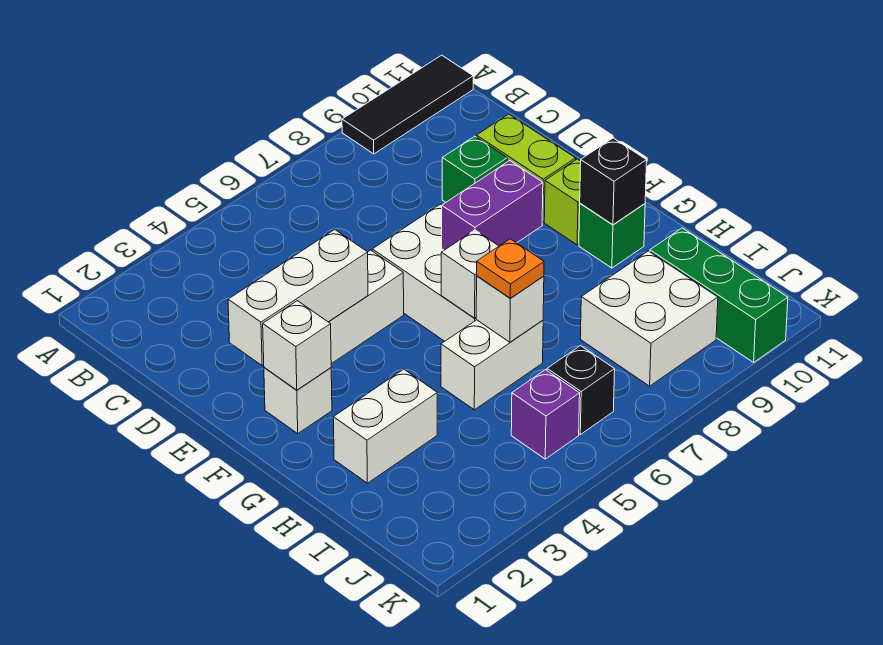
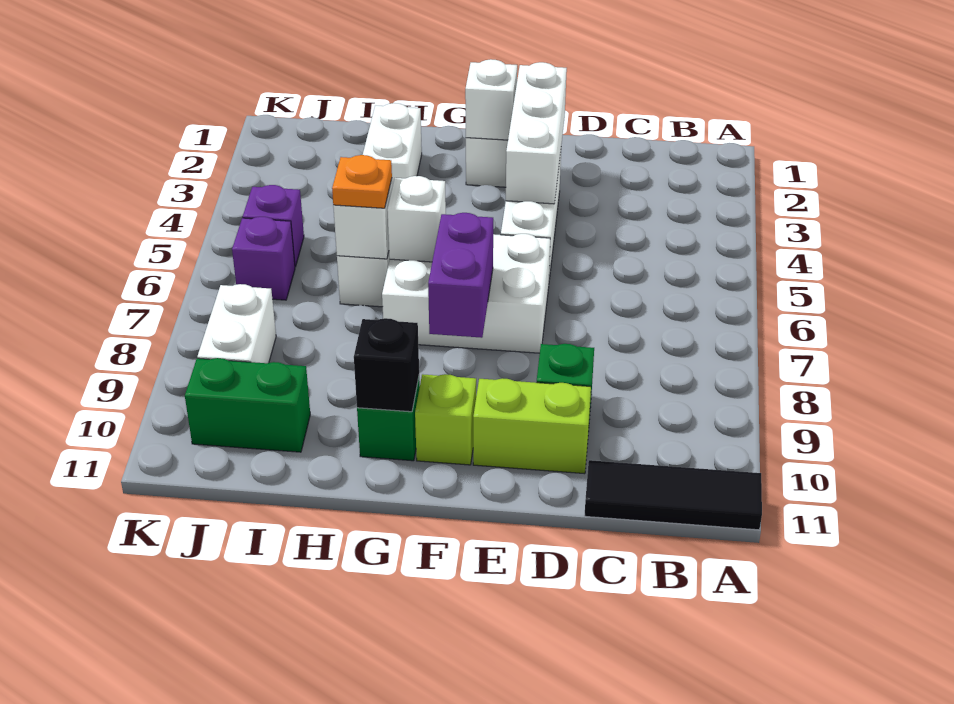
black tile A9:A11 level 1 -> black tile A11:C11 level 1
white brick I8:J9 level 1 -> white brick J8:J9 level 1
green brick I10:K10 level 1 -> green brick I10:J10 level 1
black brick J6 level 1 -> purple brick J6 level 1

